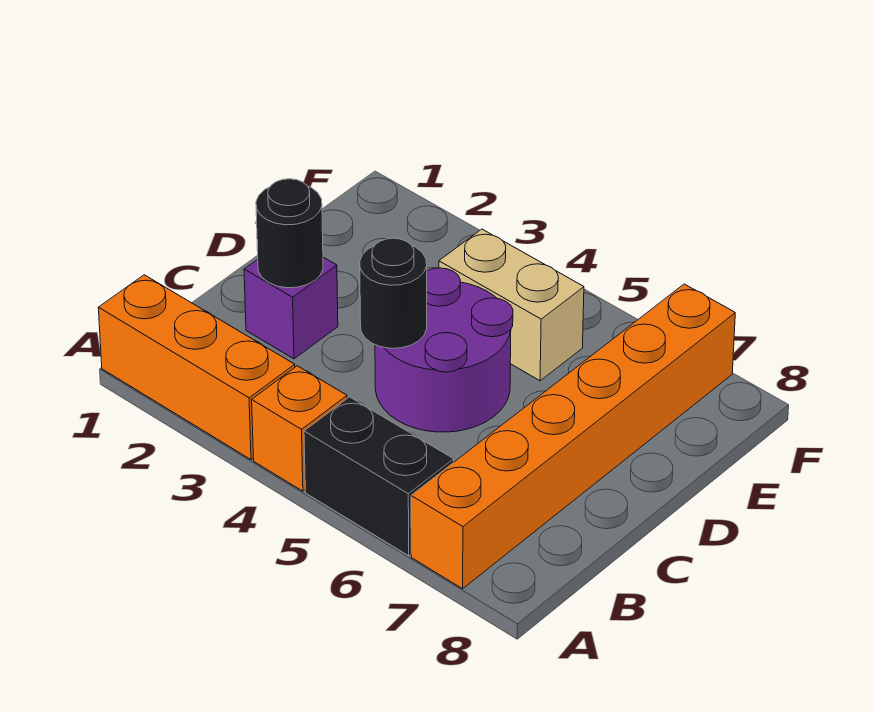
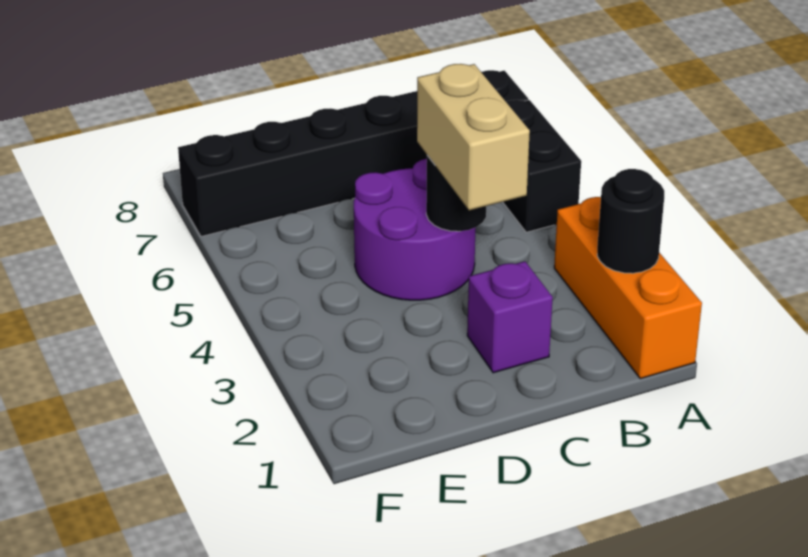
orange brick A4 level 1 -> none
orange brick A7:F7 level 1 -> black brick A7:F7 level 1
black round brick C2 level 2 -> black round brick A2 level 2
tan brick E4:E5 level 1 -> tan brick C3:C4 level 3

